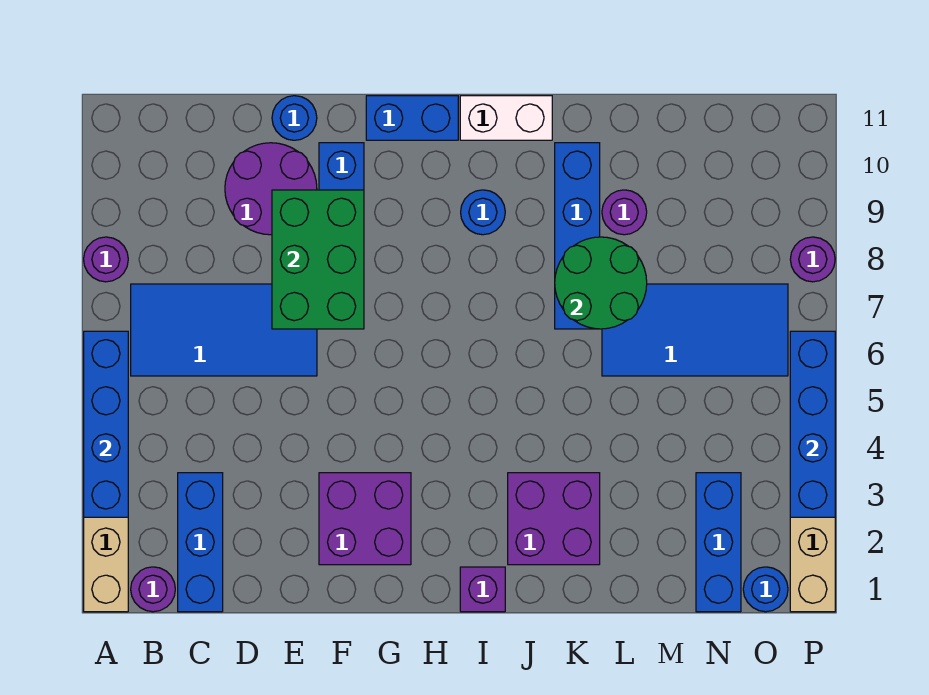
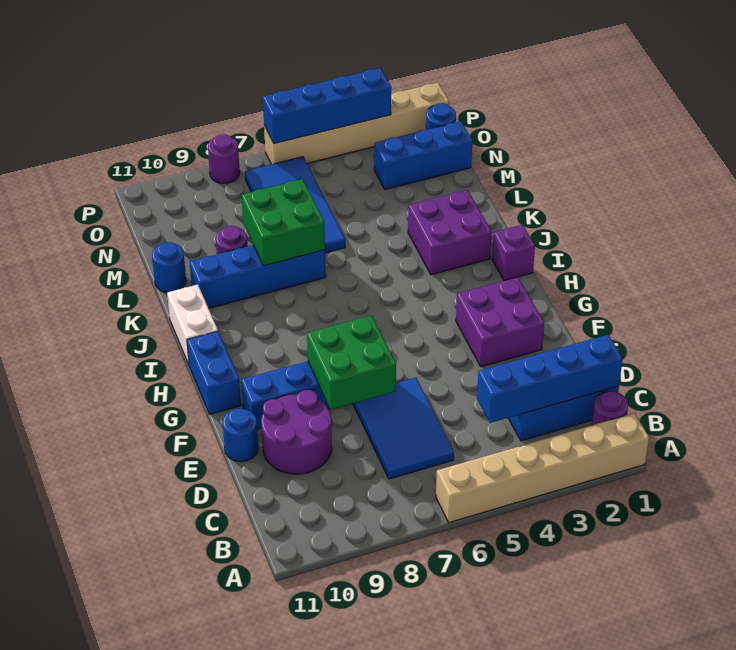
blue brick A3:A6 level 2 -> blue brick C1:C4 level 2
purple round brick A8 level 1 -> none
blue tile B6:E7 level 1 -> blue tile C6:E7 level 1
green brick E7:F9 level 2 -> green brick E7:F8 level 2
blue round brick I9 level 1 -> blue round brick L11 level 1
green round brick K7:L8 level 2 -> green brick K7:L8 level 2

